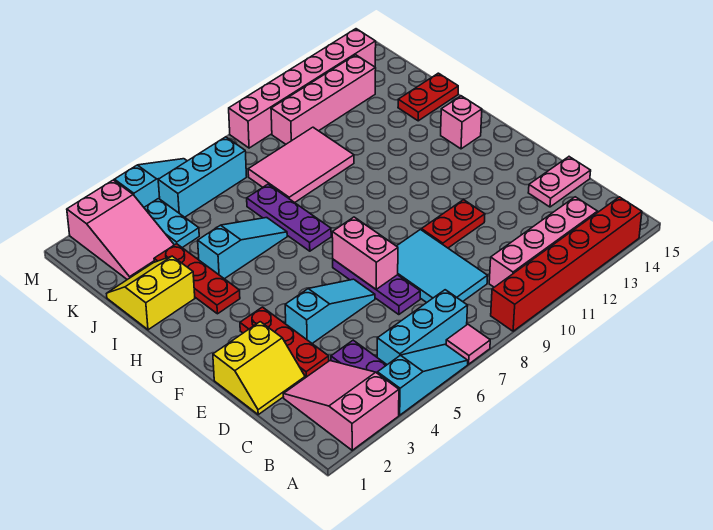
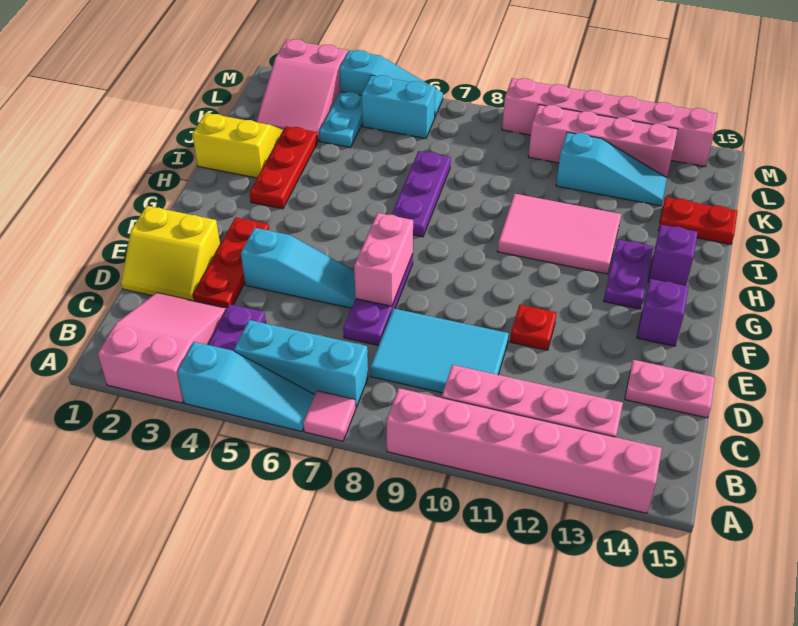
red brick A9:A14 level 1 -> pink brick A9:A14 level 1
cyan tile C8:E9 level 1 -> cyan tile C8:D10 level 1
red plate E10:E11 level 1 -> red plate E11 level 1
none -> purple brick F14 level 1
none -> purple plate G13:H13 level 1
pink brick H14 level 1 -> purple brick H14 level 1
cyan slope I4:I6 level 1 top 4 -> cyan slope K11:K13 level 1 top 11
pink tile J8:K10 level 1 -> pink tile H10:I12 level 1
cyan brick L5:L7 level 1 -> cyan brick L5:L6 level 1

